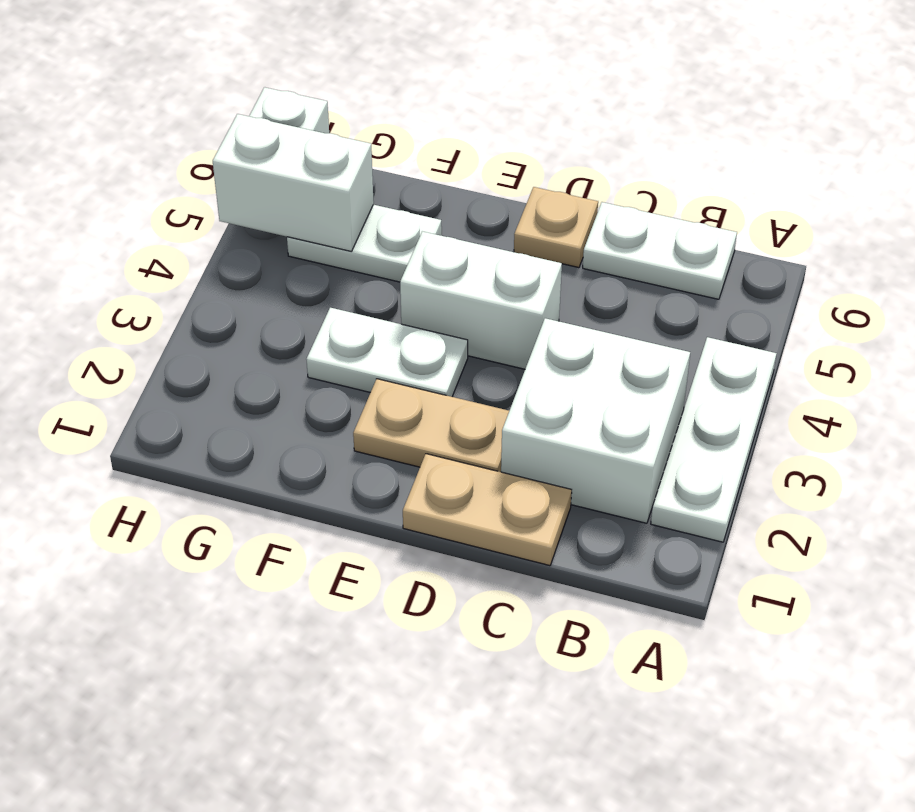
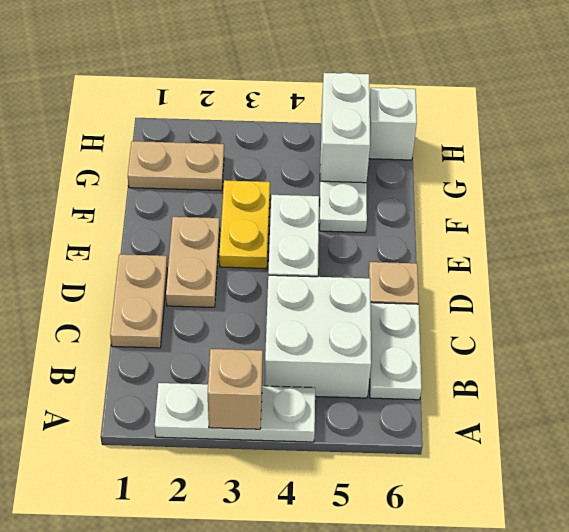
none -> tan brick A3 level 2
white brick B2:C3 level 1 -> white brick B4:C5 level 1
white plate E3:F3 level 1 -> yellow plate E3:F3 level 1
none -> tan plate G1:G2 level 1

